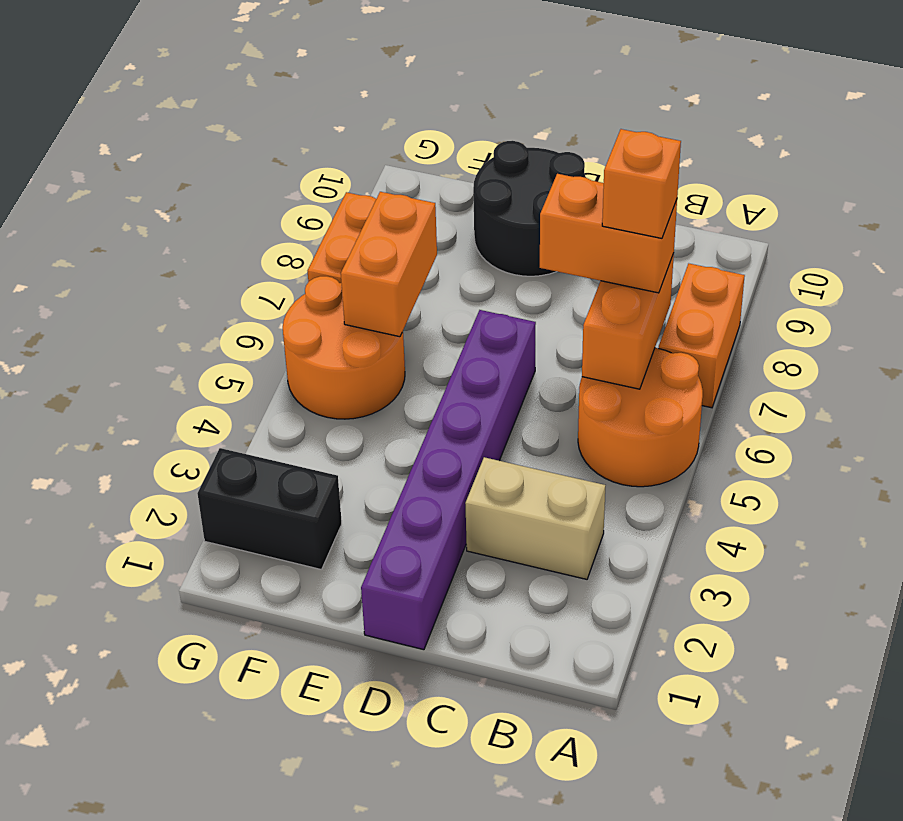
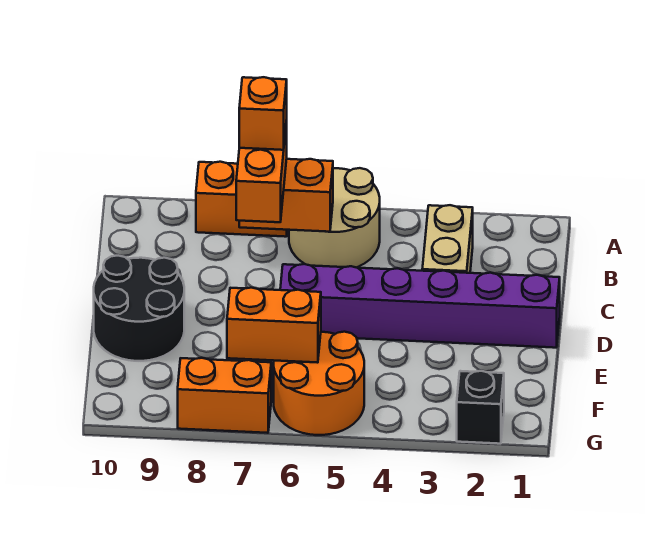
orange round brick A5:B6 level 1 -> tan round brick A5:B6 level 1
black brick F2:G2 level 1 -> black brick G2 level 1

